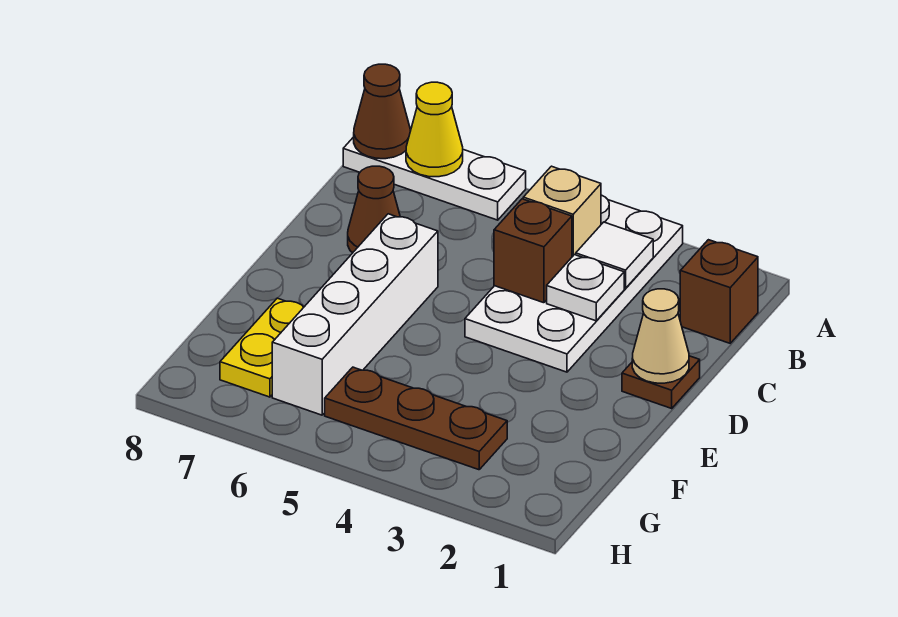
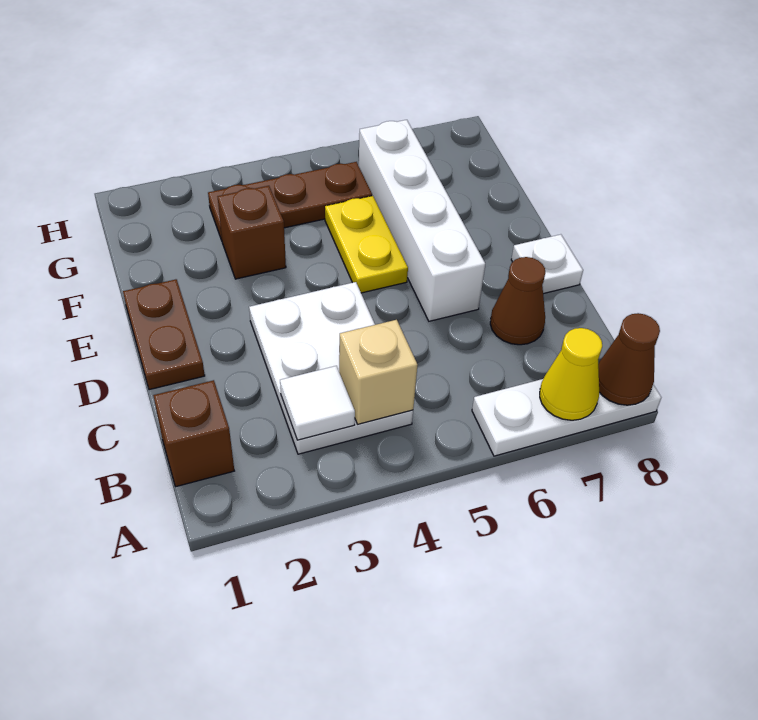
white plate A3:D4 level 1 -> white plate B3:D4 level 1
white plate C3 level 2 -> white plate D8 level 1
brown brick C4 level 2 -> brown brick F3 level 1
brown plate D1 level 1 -> brown plate D1:E1 level 1
tan cone D1 level 2 -> none
yellow plate F7:G7 level 1 -> yellow plate E5:F5 level 1

